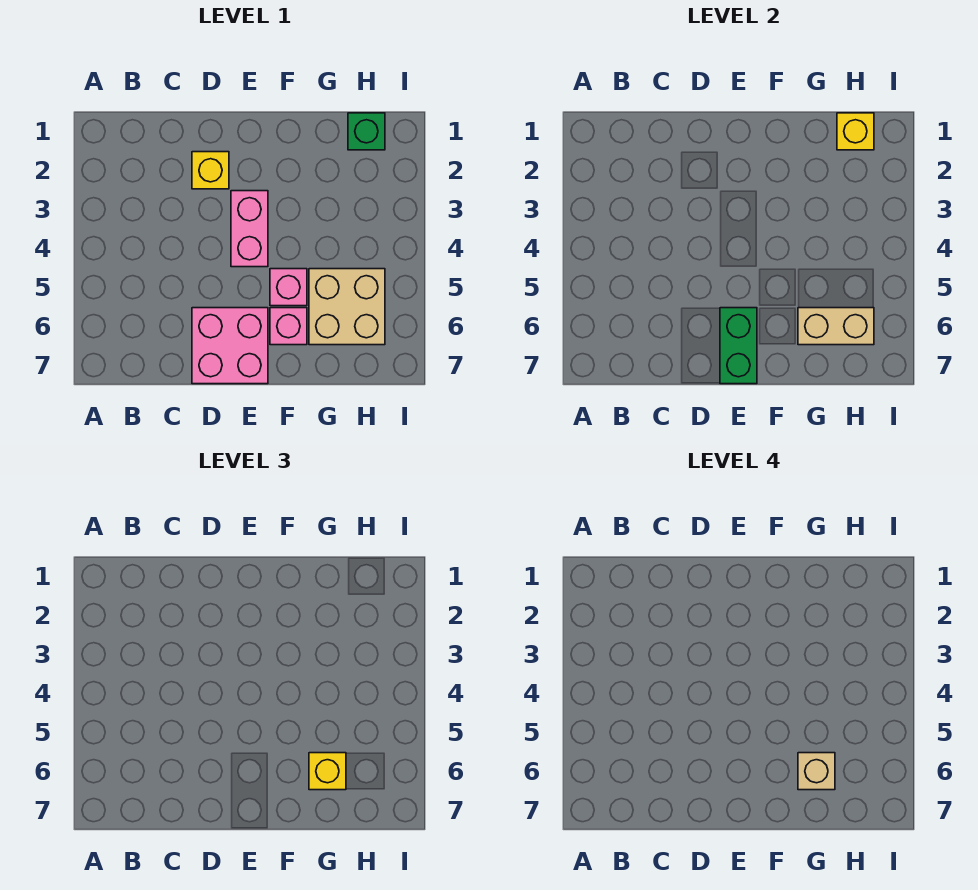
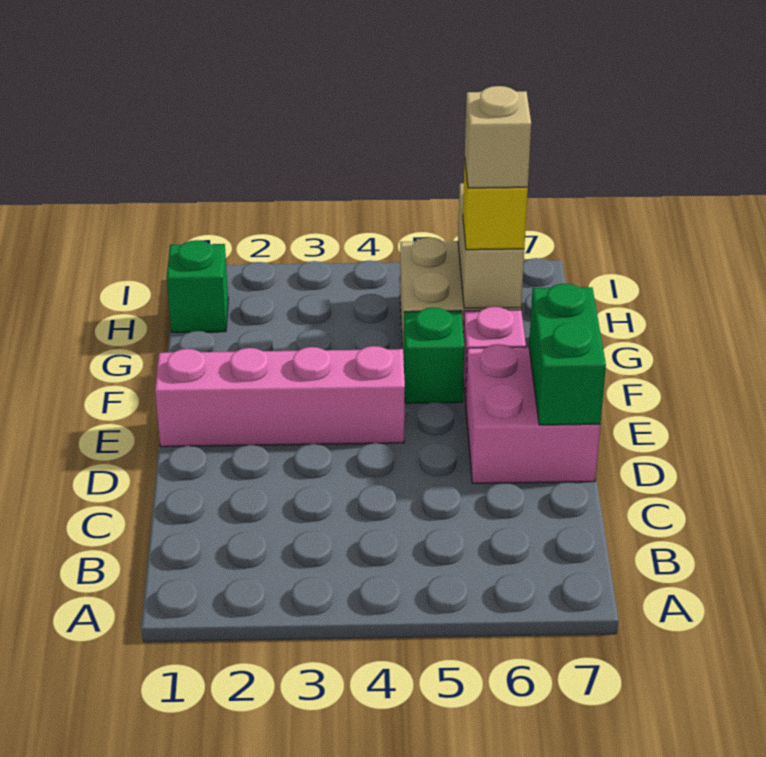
yellow brick D2 level 1 -> none
pink brick E3:E4 level 1 -> pink brick E1:E4 level 1
green brick E6:E7 level 2 -> green brick D7:E7 level 2
pink brick F5 level 1 -> green brick F5 level 1
yellow brick H1 level 2 -> none

